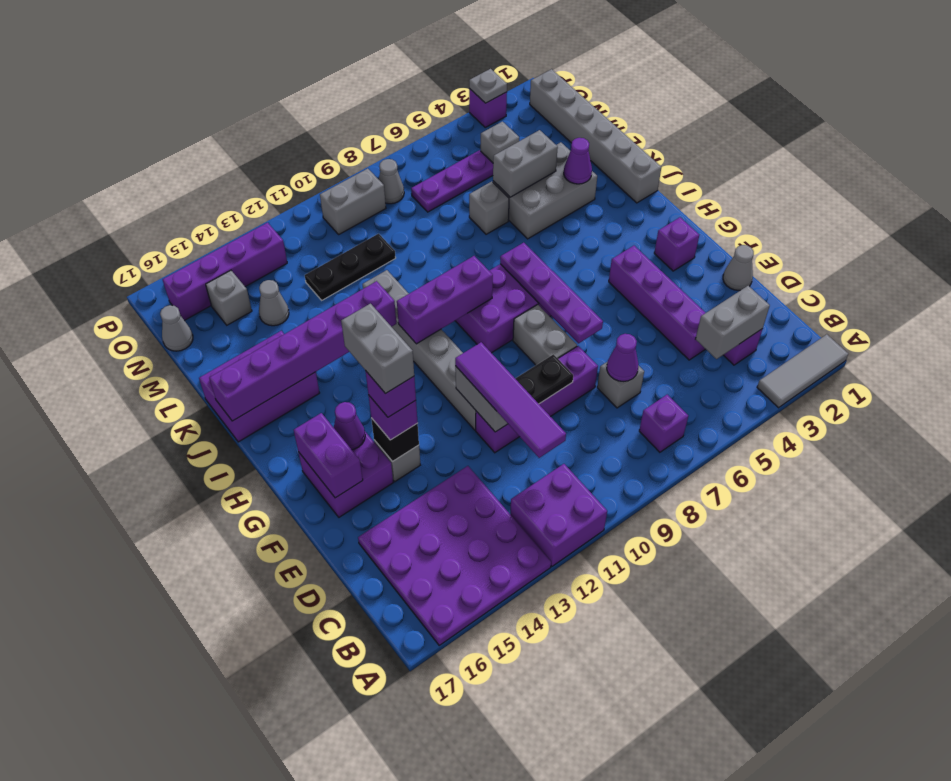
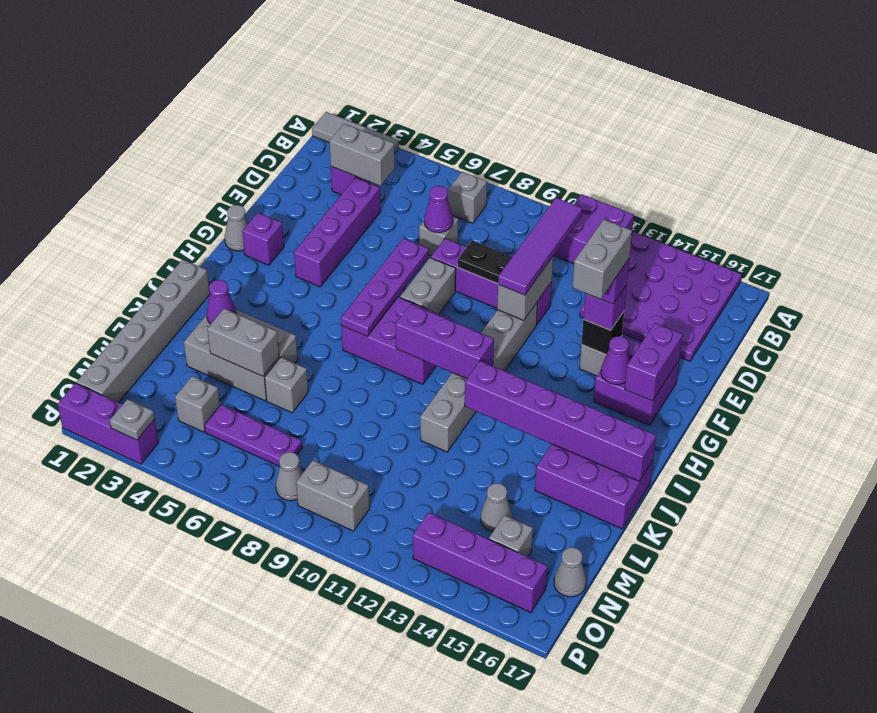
purple brick B7 level 1 -> grey brick B7 level 1
grey cone E1 level 1 -> grey cone G1 level 1
black plate M10:M12 level 1 -> none
purple brick P3 level 1 -> purple brick P1:P3 level 1

